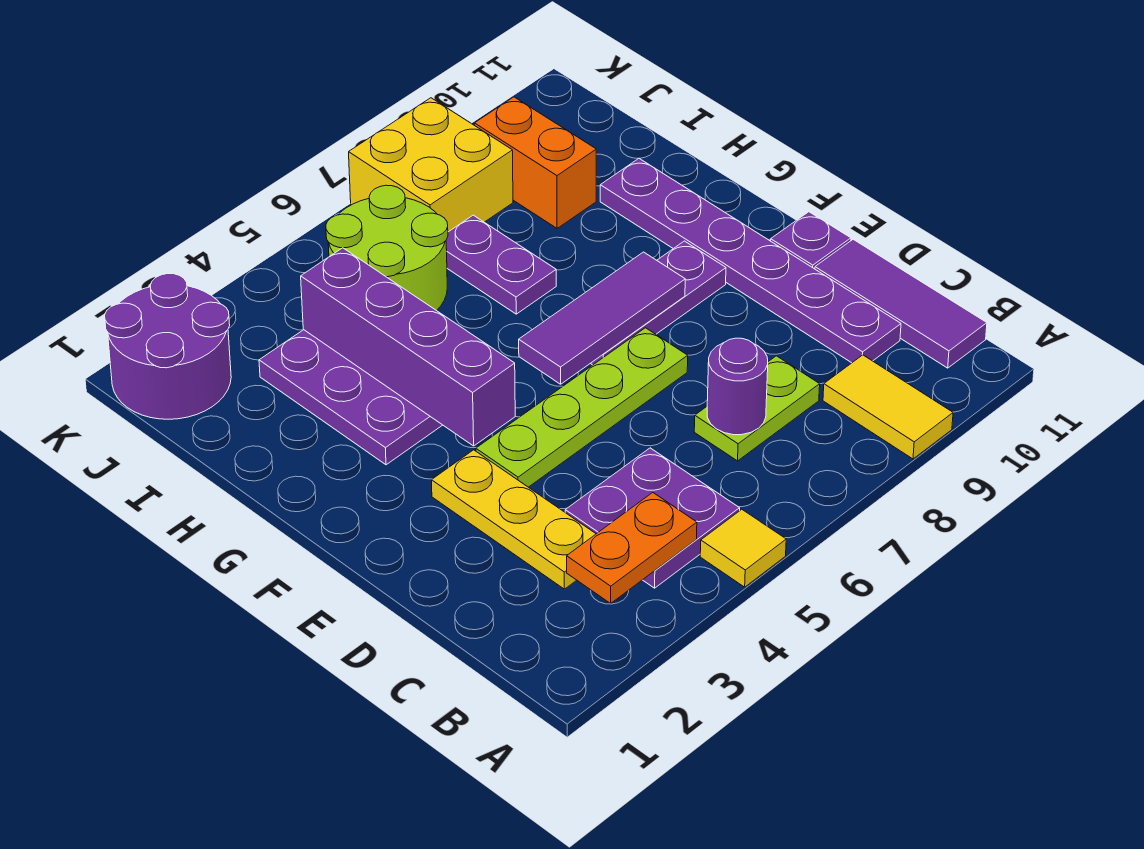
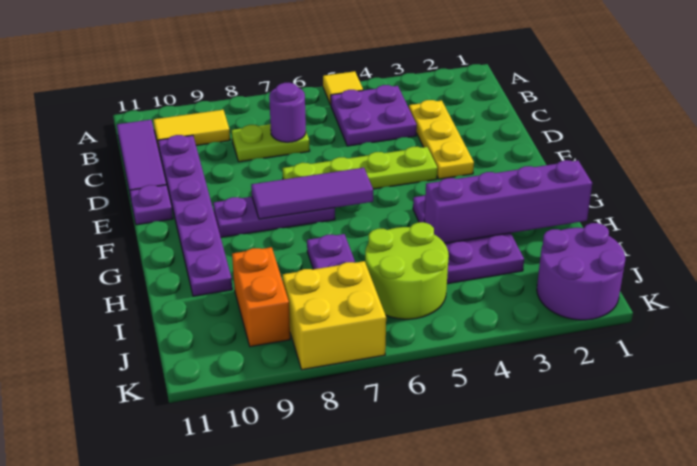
yellow tile A9:B9 level 1 -> yellow tile B9:B10 level 1
orange plate B3:B4 level 2 -> none
purple brick F4:I4 level 2 -> purple brick H1:H4 level 2

